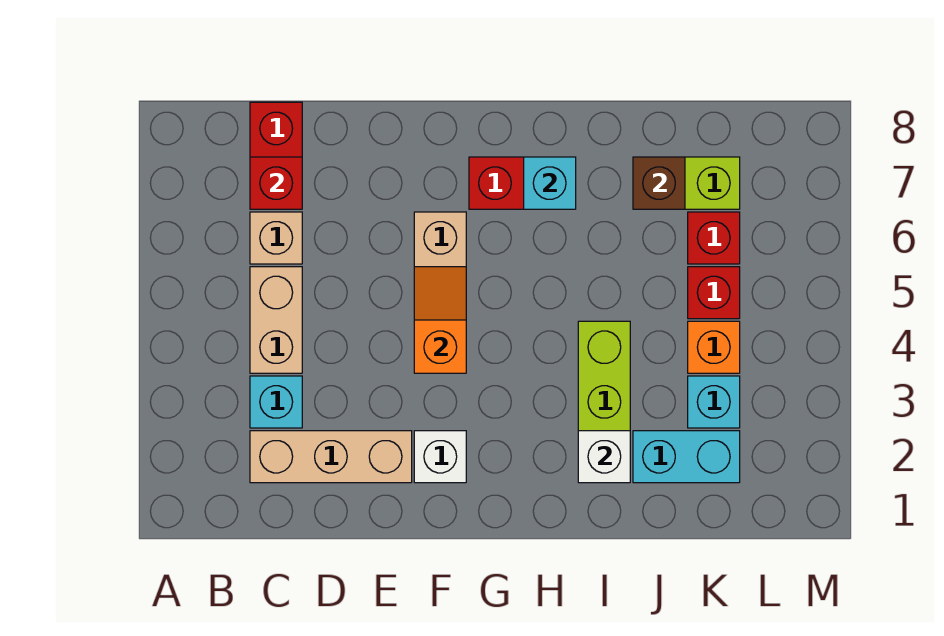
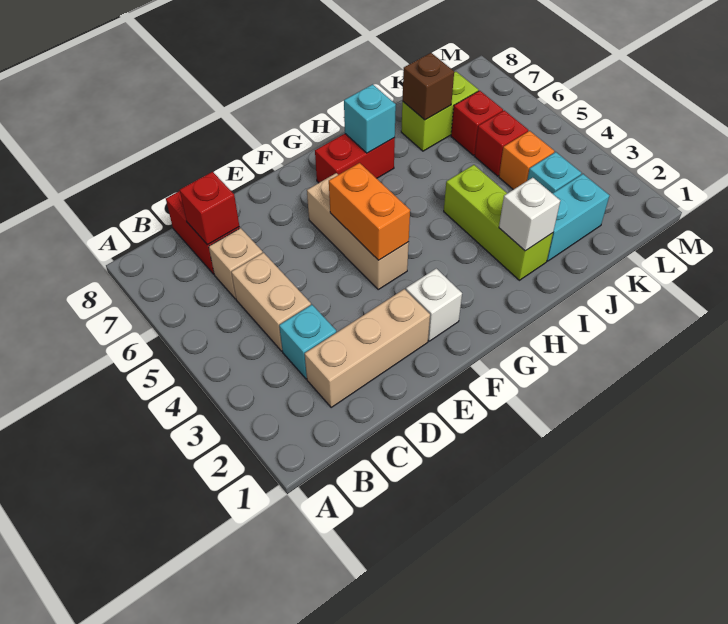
orange slope F4:F5 level 2 top 4 -> orange brick F4:F5 level 2

